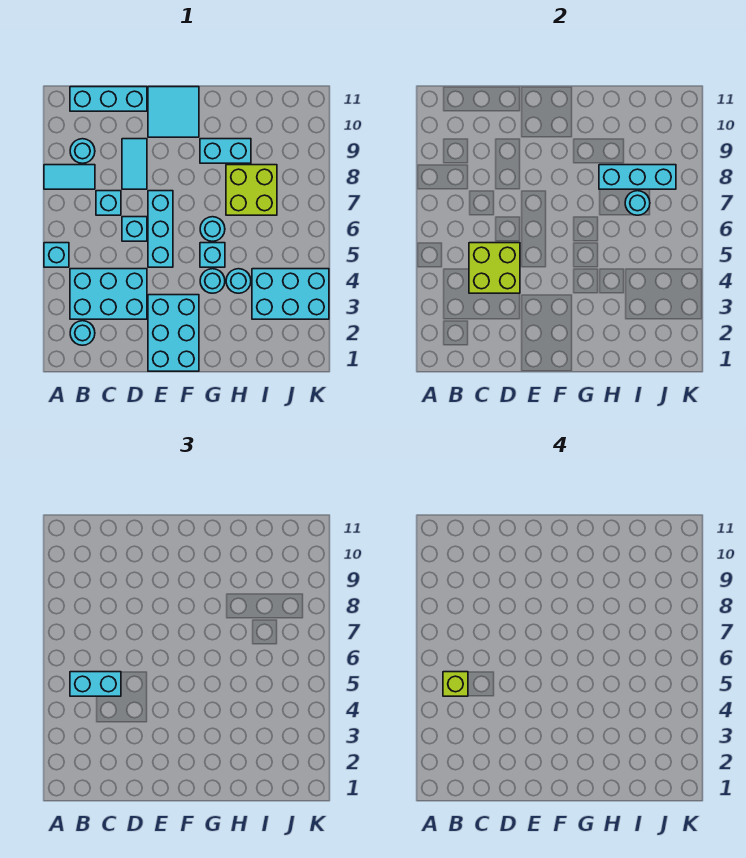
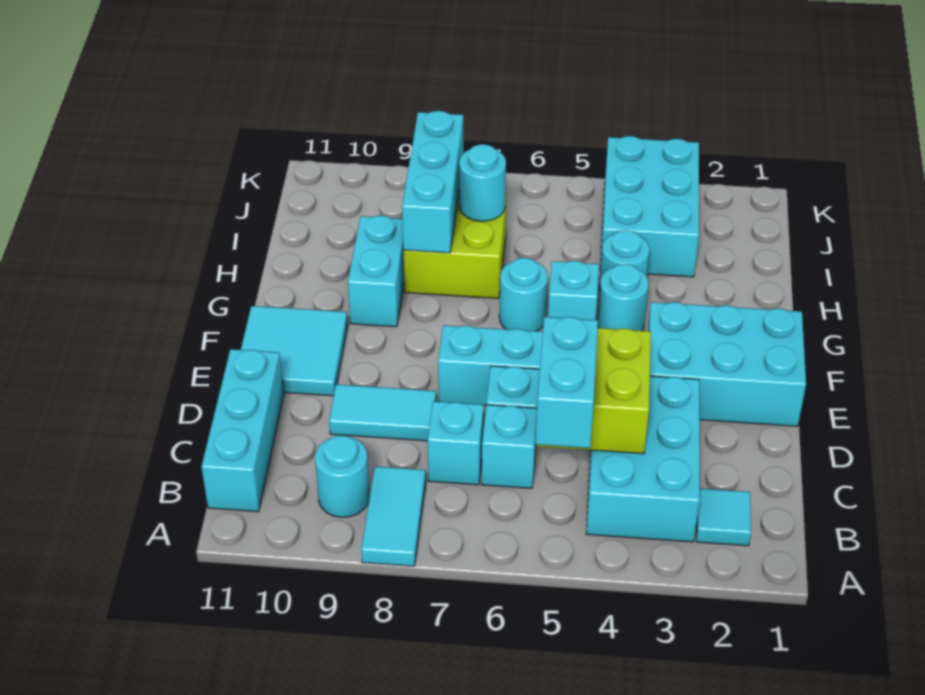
cyan brick A5 level 1 -> cyan brick C6 level 1
cyan round brick B2 level 1 -> cyan tile B2 level 1
lime brick B5 level 4 -> none

